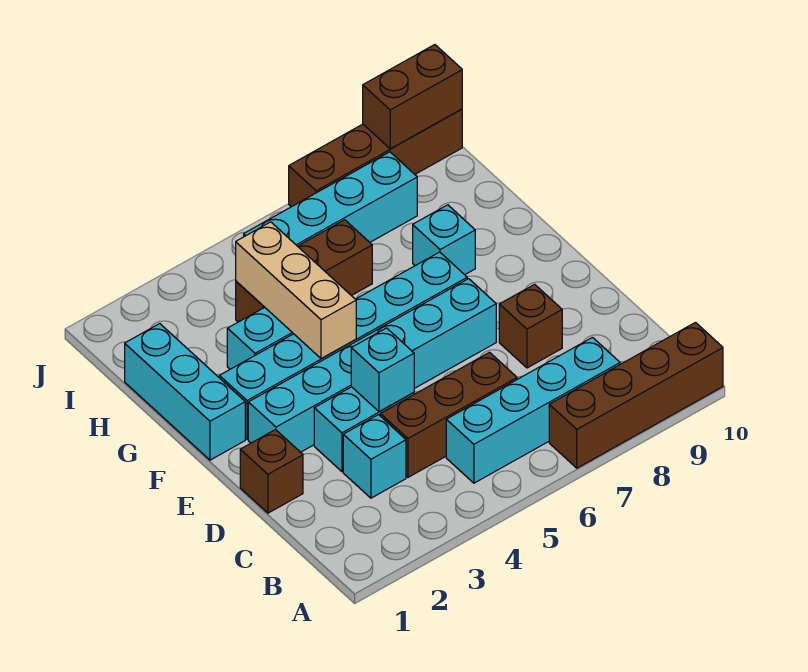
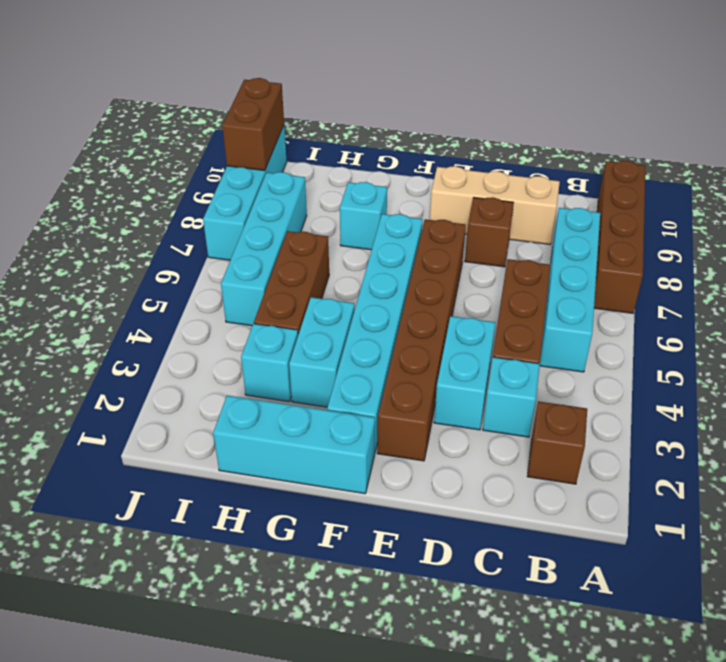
brown brick D1 level 1 -> brown brick B2 level 1
cyan brick D4 level 2 -> cyan brick H3 level 1
cyan brick E2:E7 level 1 -> brown brick E2:E7 level 1
tan brick F4:H4 level 2 -> tan brick C9:E9 level 1
brown brick J7:J10 level 1 -> cyan brick J7:J10 level 1

